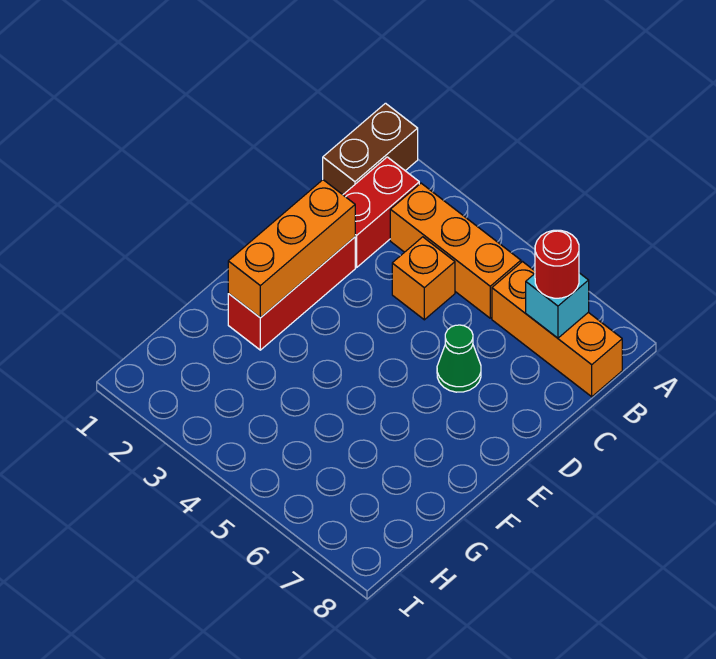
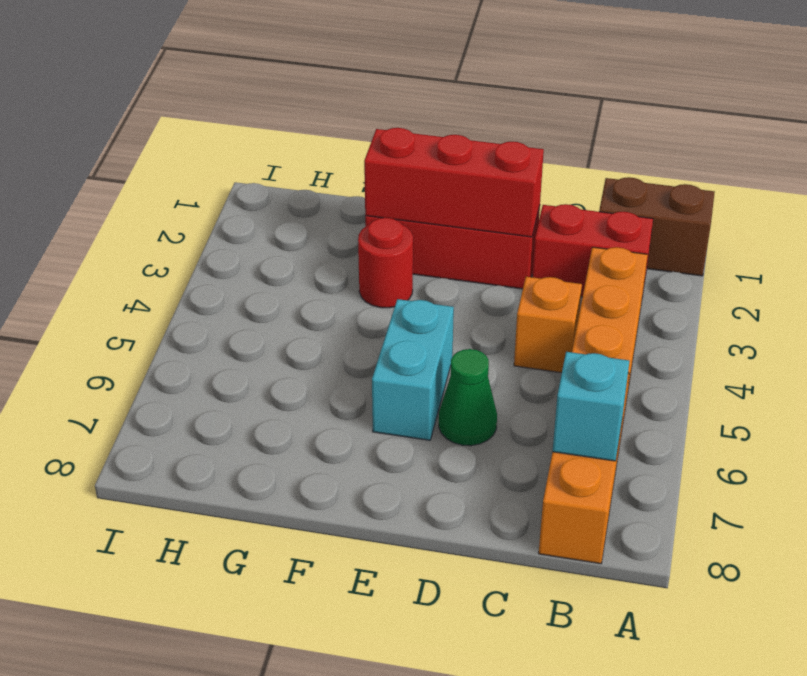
red round brick B7 level 3 -> red round brick F3 level 1
orange brick D2:F2 level 2 -> red brick D2:F2 level 2
none -> cyan brick E5:E6 level 1

